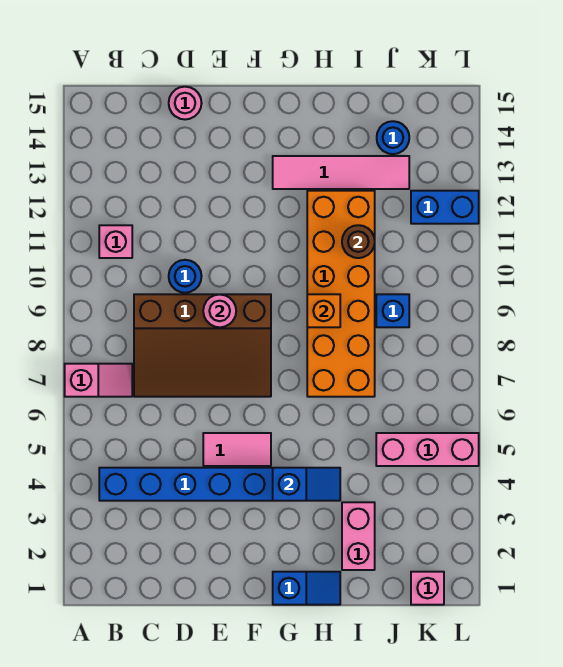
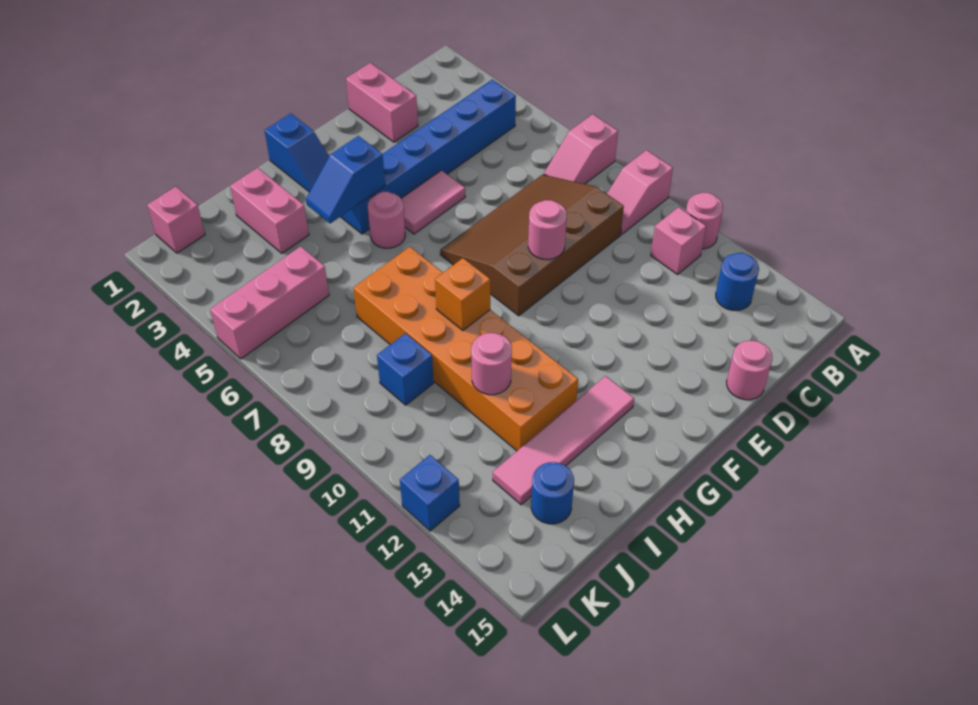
none -> pink slope A9:B9 level 1 top A
none -> pink round brick A11 level 1
none -> pink brick D1:D2 level 1
blue round brick D10 level 1 -> blue round brick B13 level 1
blue slope G1:H1 level 1 top G -> blue slope G1:G2 level 1 top 1
none -> pink round brick G5 level 1
brown round brick I11 level 2 -> pink round brick I11 level 2
blue brick K12:L12 level 1 -> blue brick L12 level 1

